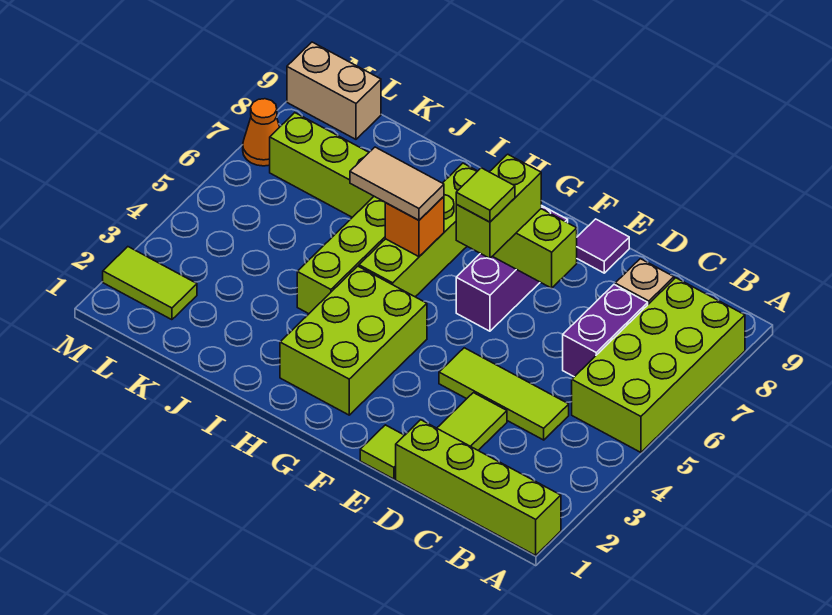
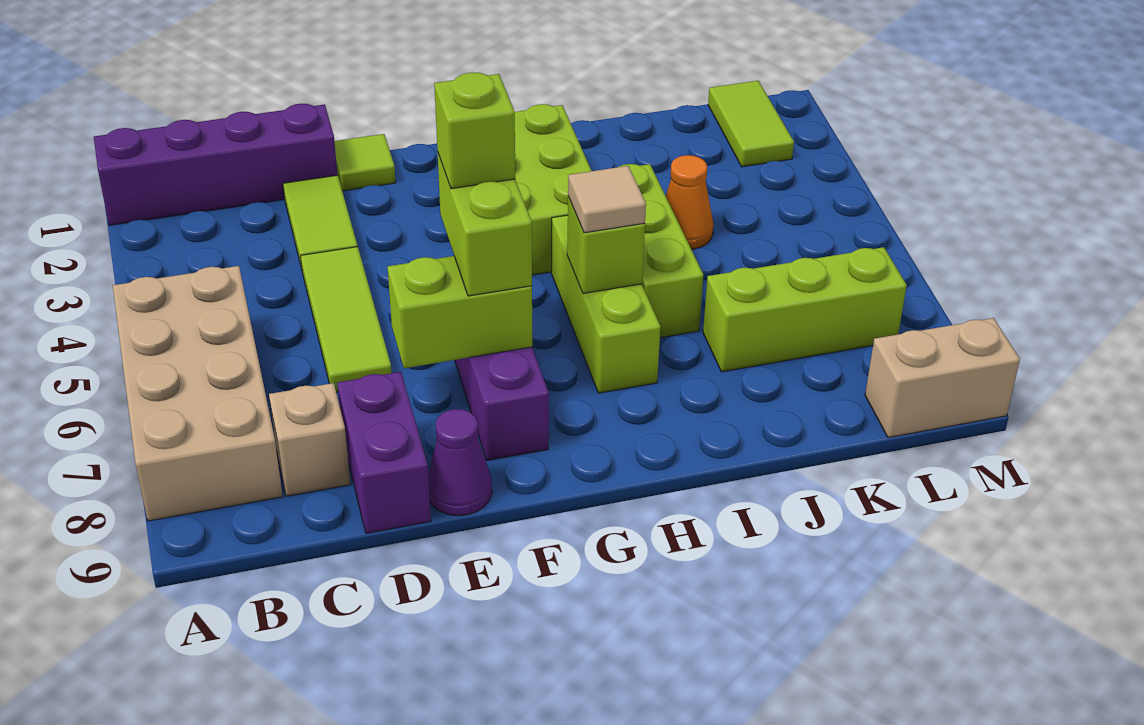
lime brick A1:D1 level 1 -> purple brick A1:D1 level 1
lime brick A5:B8 level 1 -> tan brick A5:B8 level 1
lime tile C4:E4 level 1 -> lime tile D4:D6 level 1
purple brick C6:C7 level 1 -> purple brick D8:D9 level 1
purple tile E9 level 1 -> purple cone E9 level 1
lime tile F6 level 4 -> lime brick F6 level 4
lime brick H5:H8 level 1 -> lime brick H5:H7 level 1
orange brick H6 level 2 -> lime brick H6 level 2
tan tile H6:I6 level 3 -> tan tile H6 level 3
lime tile L2:M2 level 1 -> lime tile L1:L2 level 1
orange cone M7 level 1 -> orange cone J4 level 1

